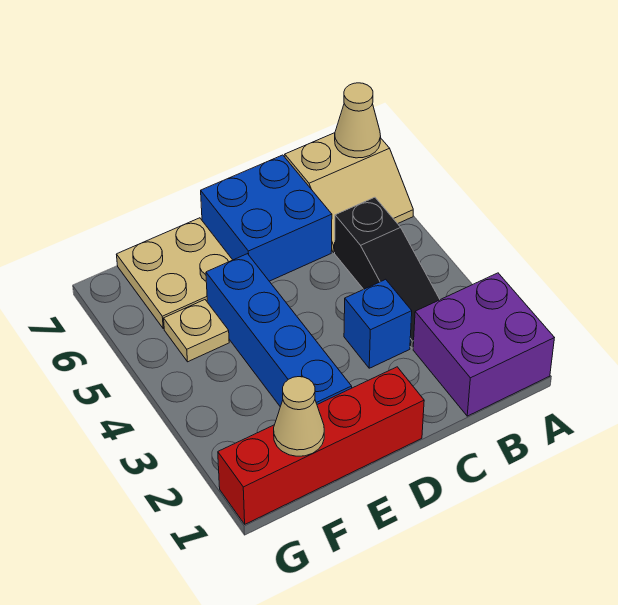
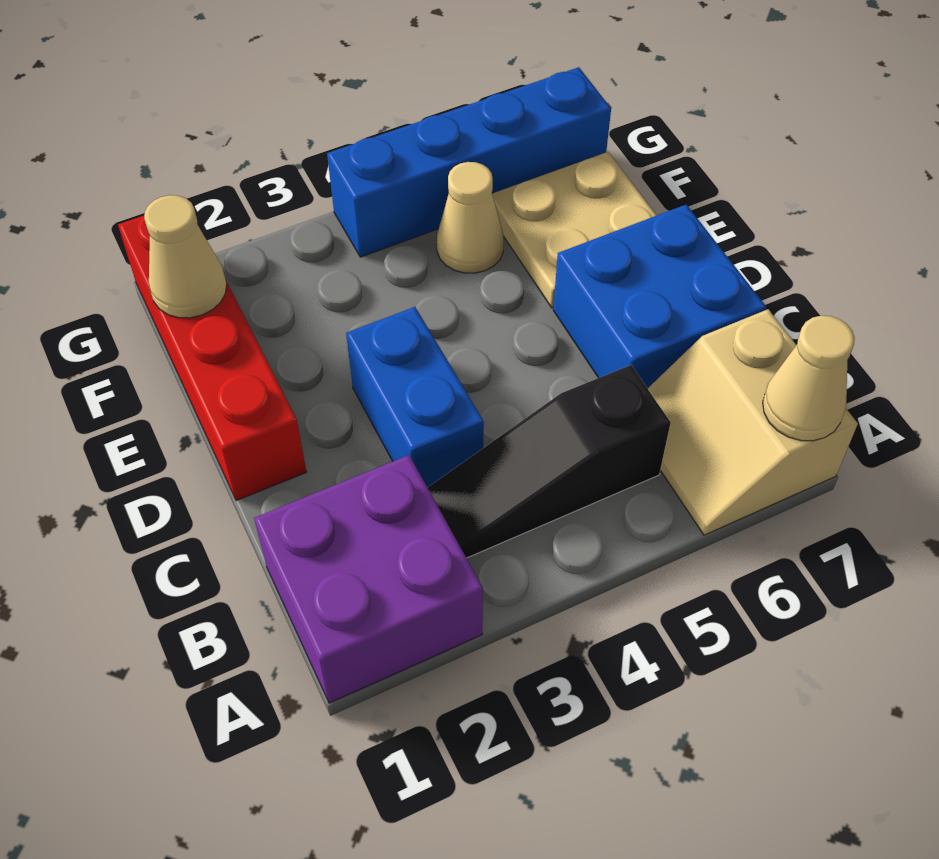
blue brick C3 level 1 -> blue brick C3:D3 level 1
blue brick E2:E5 level 1 -> blue brick G4:G7 level 1
tan plate F5 level 1 -> tan cone F5 level 1

